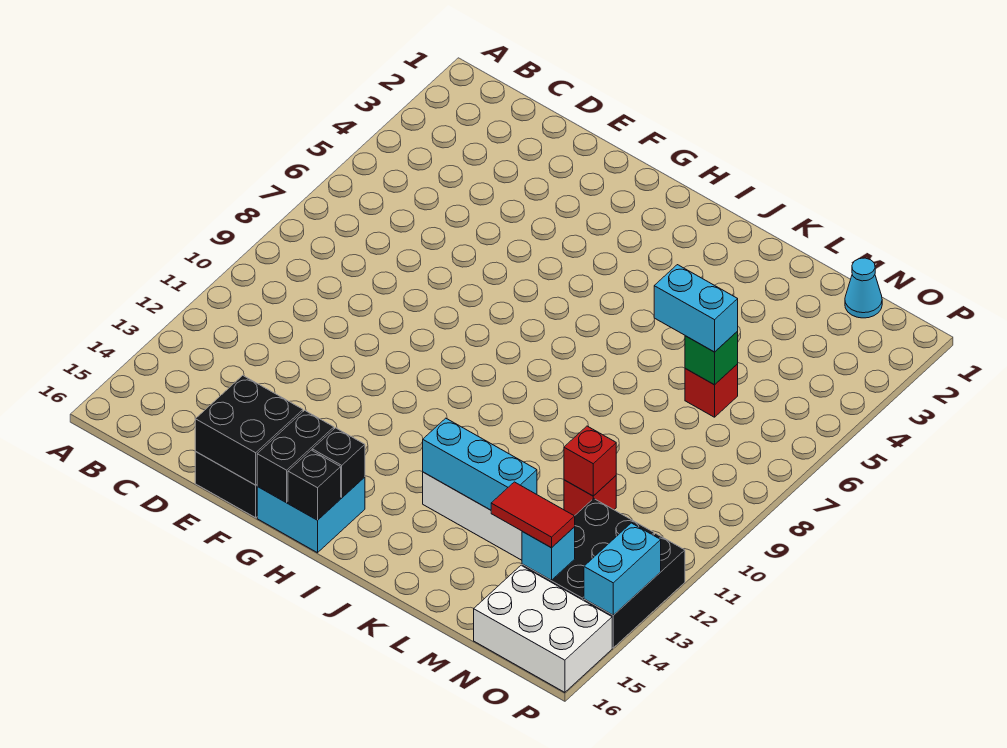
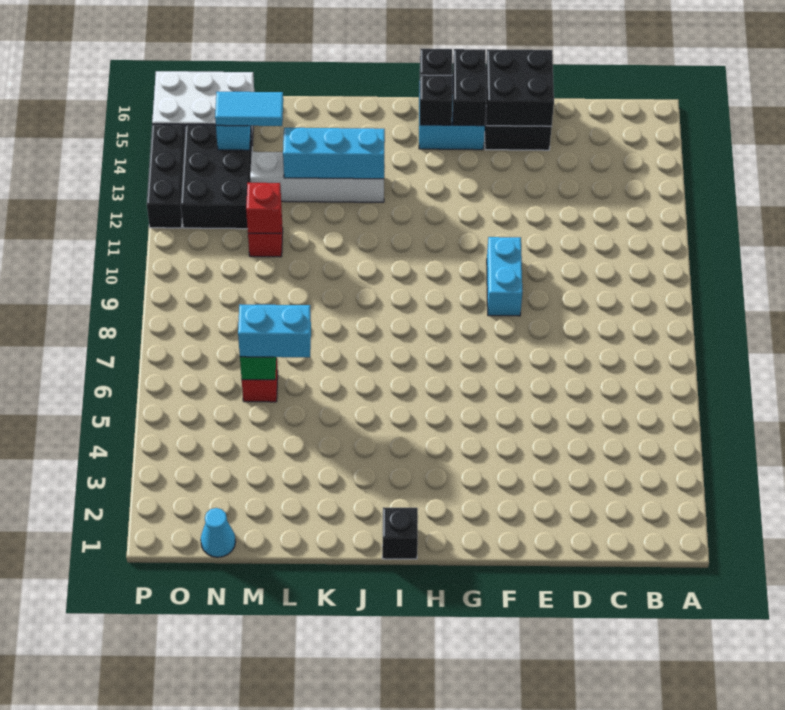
none -> black brick I1 level 1
red tile M14:N14 level 3 -> cyan tile M14:N14 level 3
cyan brick P13:P14 level 2 -> cyan brick F9:F10 level 1

